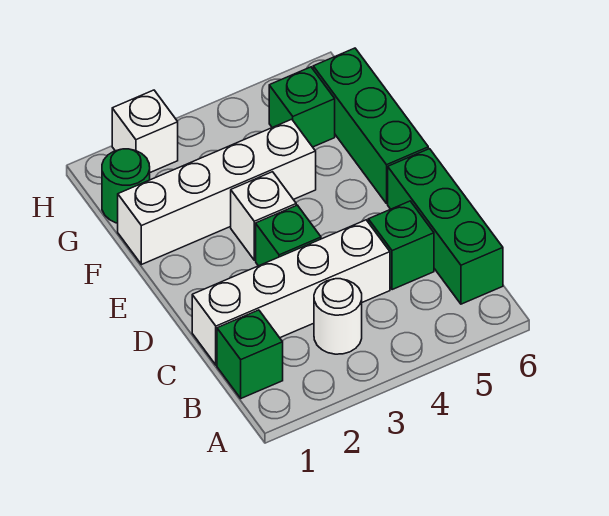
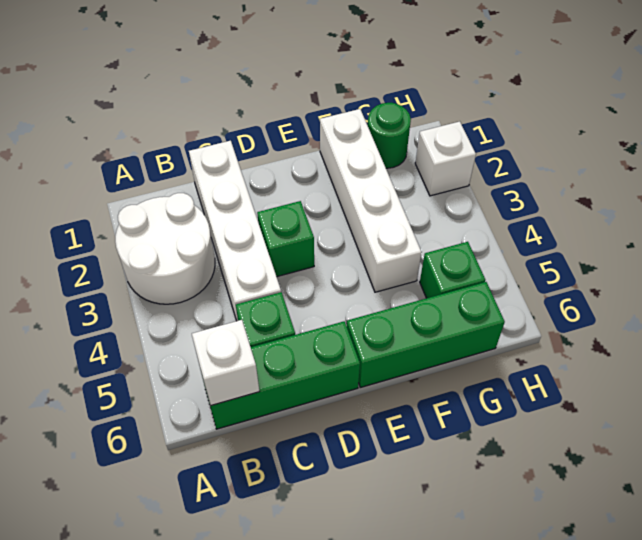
green brick B1 level 1 -> none
white round brick B3 level 1 -> white round brick A2:B3 level 1
white brick E3 level 1 -> white brick B6 level 2

